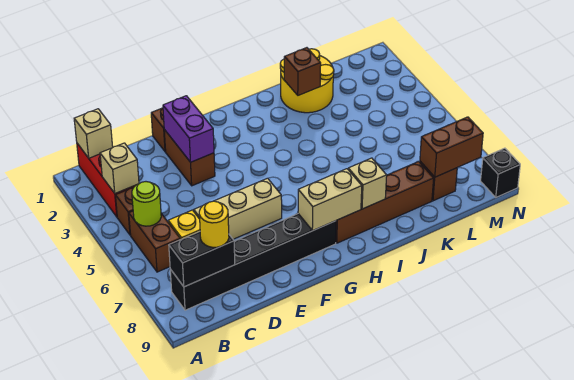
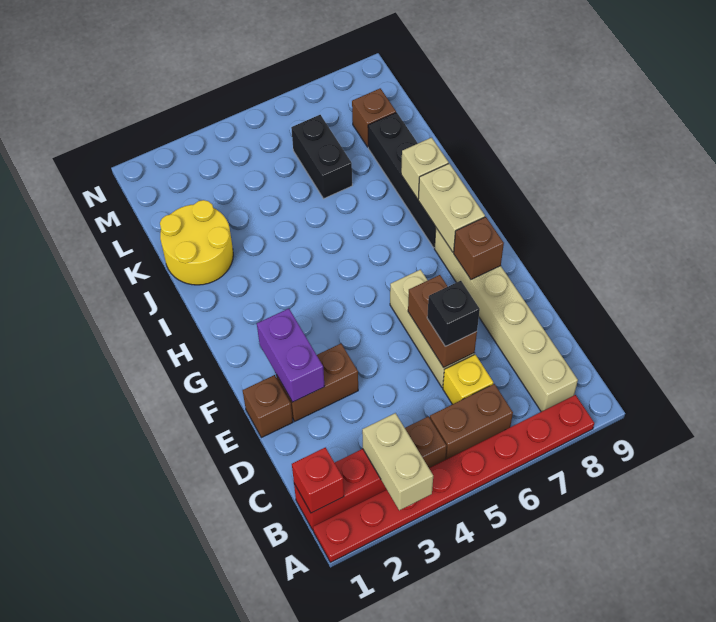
none -> red plate A1:A8 level 1
tan brick B1 level 2 -> red brick B1 level 2
tan brick B3 level 2 -> tan brick A3:B3 level 2
lime round brick B5 level 2 -> none
black brick B8:G8 level 1 -> tan brick B8:G8 level 1
black brick B8:C8 level 2 -> black brick K6:L6 level 1
yellow round brick C8 level 3 -> none
purple brick E2:E3 level 2 -> purple brick E2:F2 level 2
brown brick H8:K8 level 1 -> black brick H8:K8 level 1
brown brick J2 level 2 -> brown brick F8 level 2
brown brick L8:M8 level 2 -> brown brick D6:E6 level 2
black brick N9 level 1 -> black brick D6 level 3

